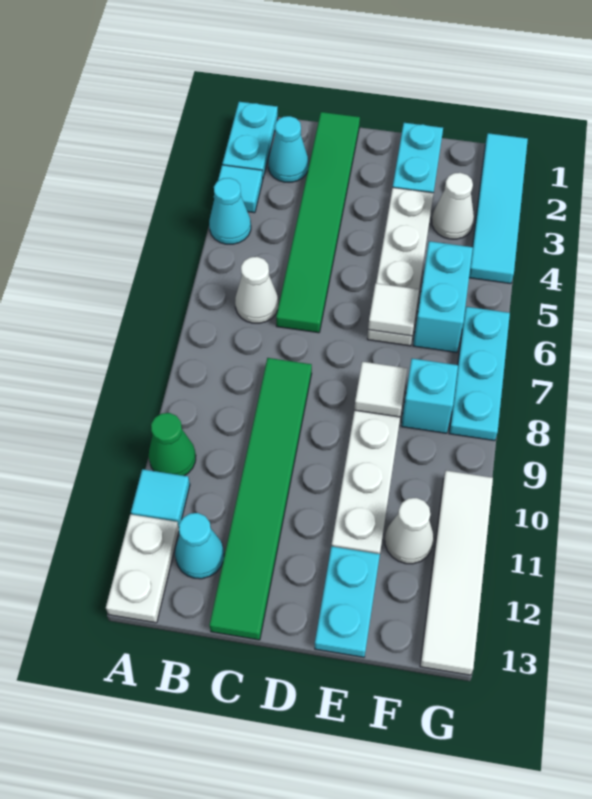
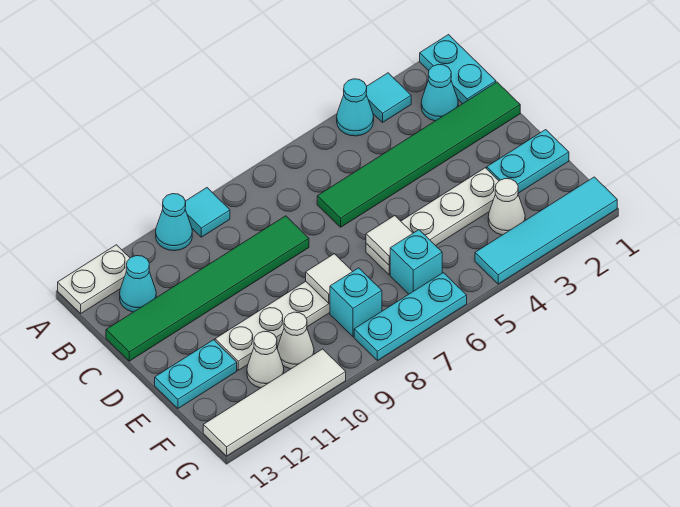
cyan plate A1:A2 level 1 -> cyan plate A1:B1 level 1
green cone A10 level 1 -> cyan cone A10 level 1
cyan tile A11 level 1 -> cyan tile A9 level 1
white cone B6 level 1 -> white cone F10 level 1
cyan brick F5:F6 level 1 -> cyan brick F6 level 1

